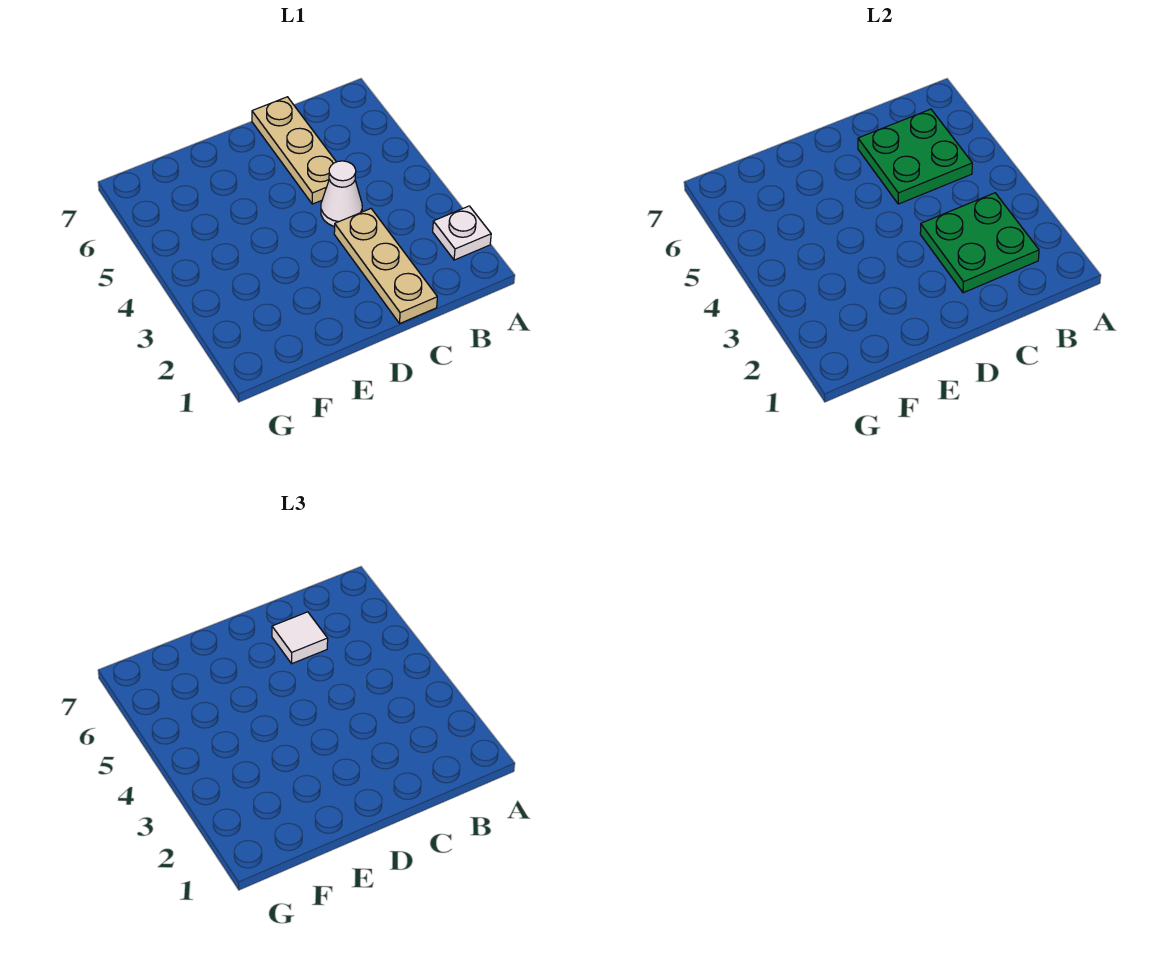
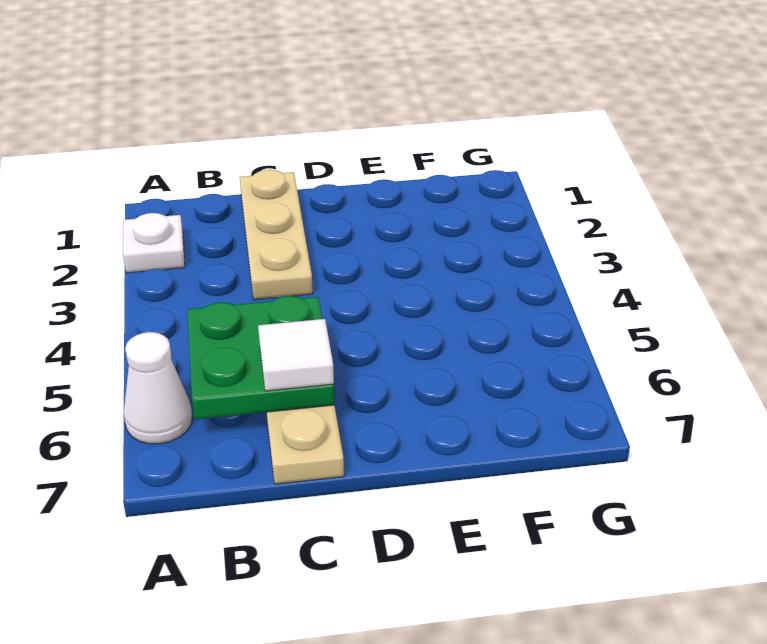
green plate B2:C3 level 2 -> none
white cone C4 level 1 -> white cone A6 level 1

